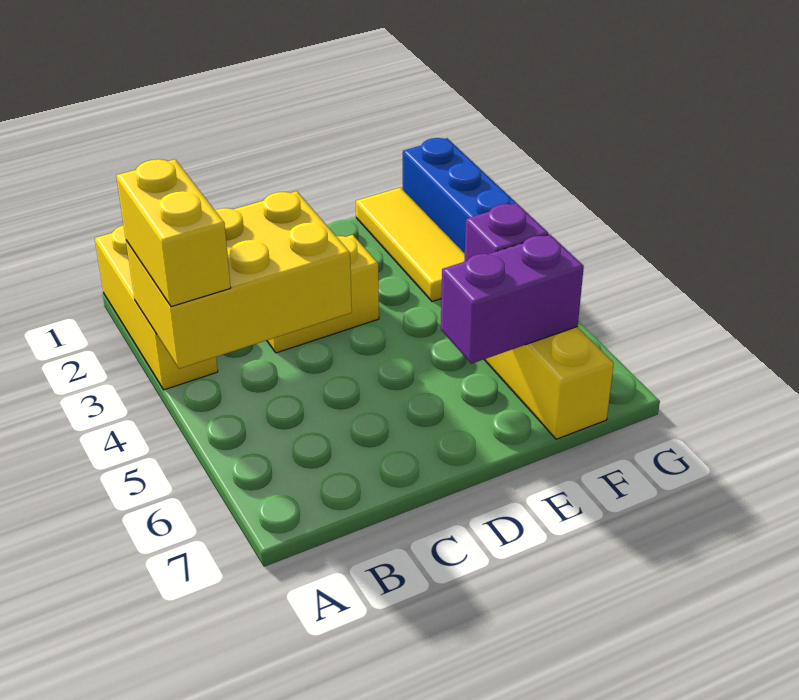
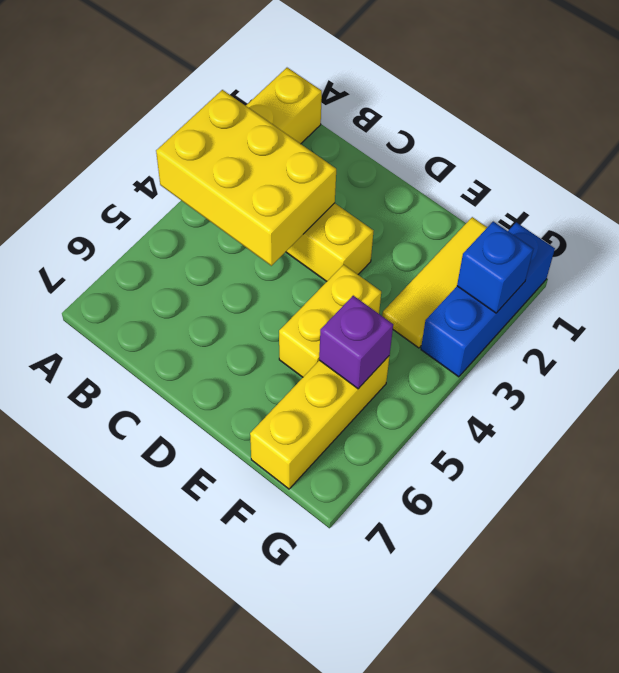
yellow brick A3:A4 level 3 -> yellow brick E4:E5 level 1
purple brick E6:F6 level 2 -> none
none -> blue brick G2 level 2

